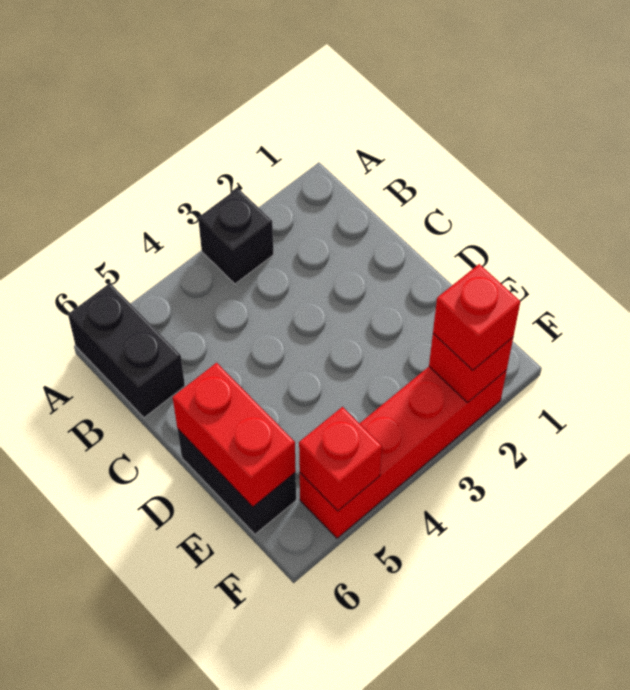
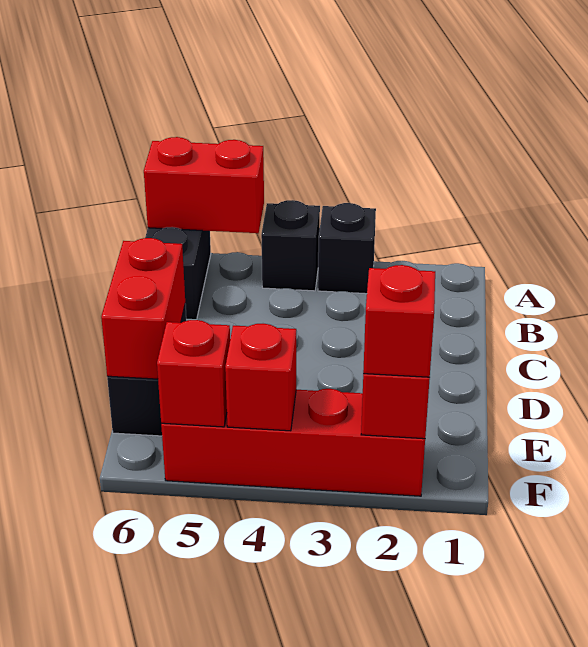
none -> black brick A4 level 1
none -> red brick A5:A6 level 2
none -> red brick F4 level 2

